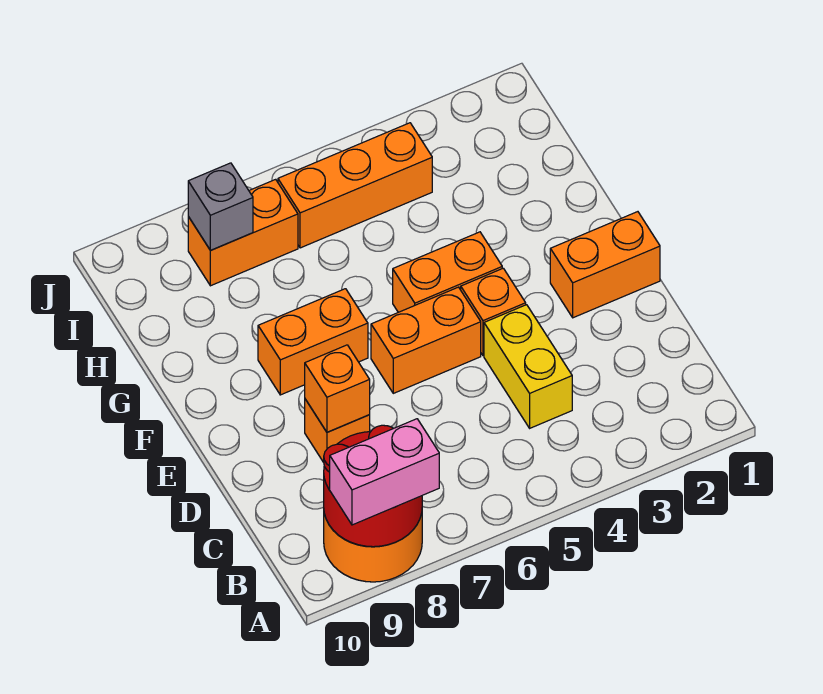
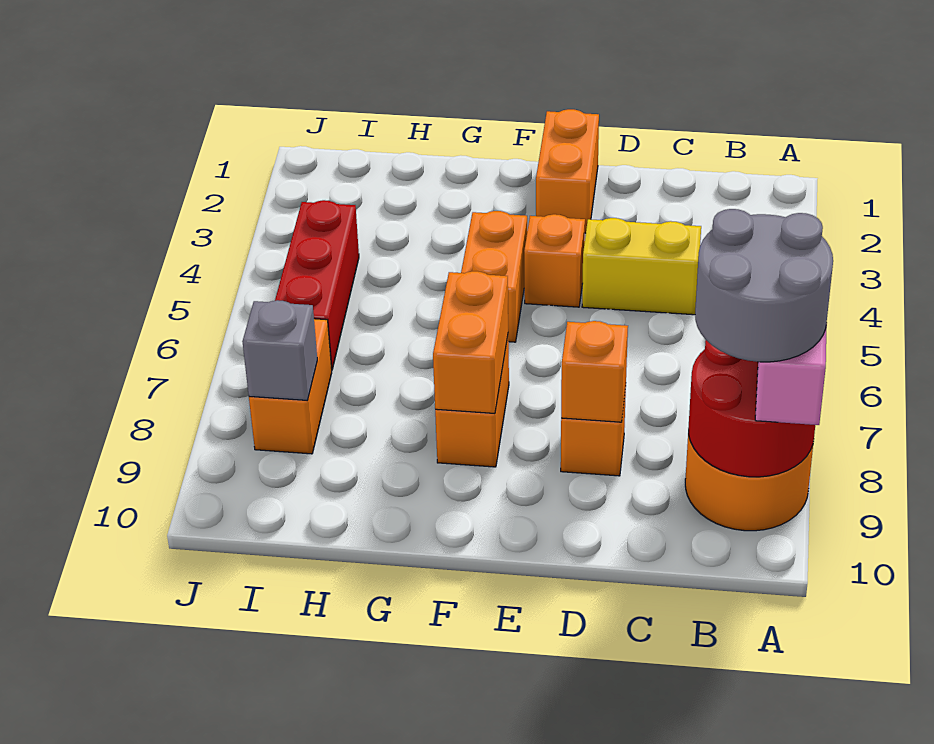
none -> grey round brick A8:B9 level 4
orange brick E5:E6 level 1 -> orange brick F7:F8 level 2
orange brick I4:I6 level 1 -> red brick I4:I6 level 1

